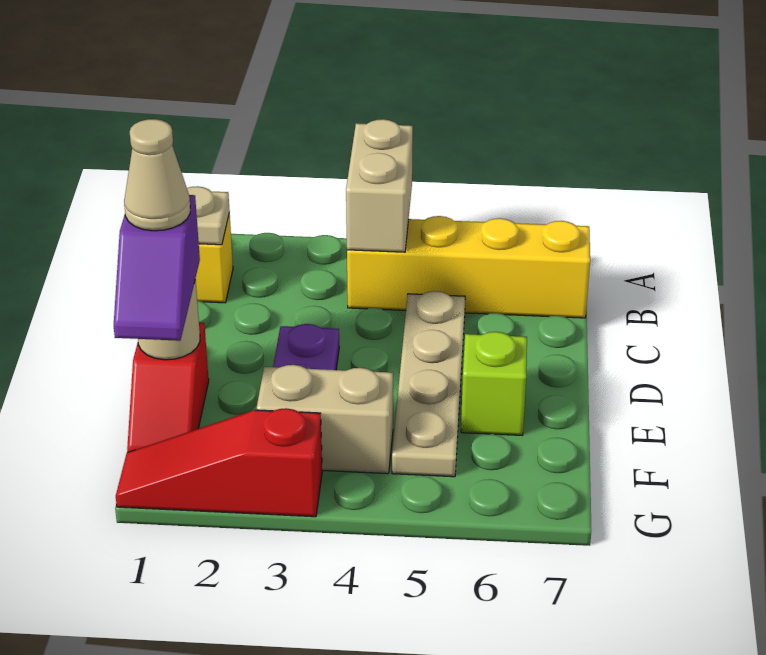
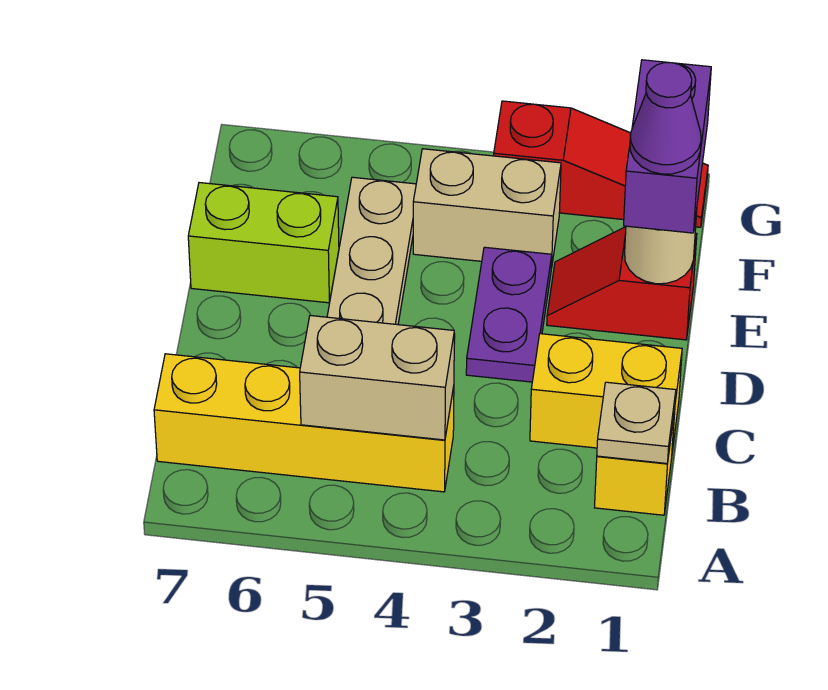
tan brick A4:B4 level 2 -> tan brick B4:B5 level 2
none -> yellow brick C1:C2 level 1
red slope E1:F1 level 1 top E -> red slope E1:E2 level 1 top 1
purple slope E1:F1 level 3 top E -> purple brick E1:F1 level 3
tan cone E1 level 4 -> purple cone E1 level 4
lime brick E6 level 1 -> lime brick E6:E7 level 1

